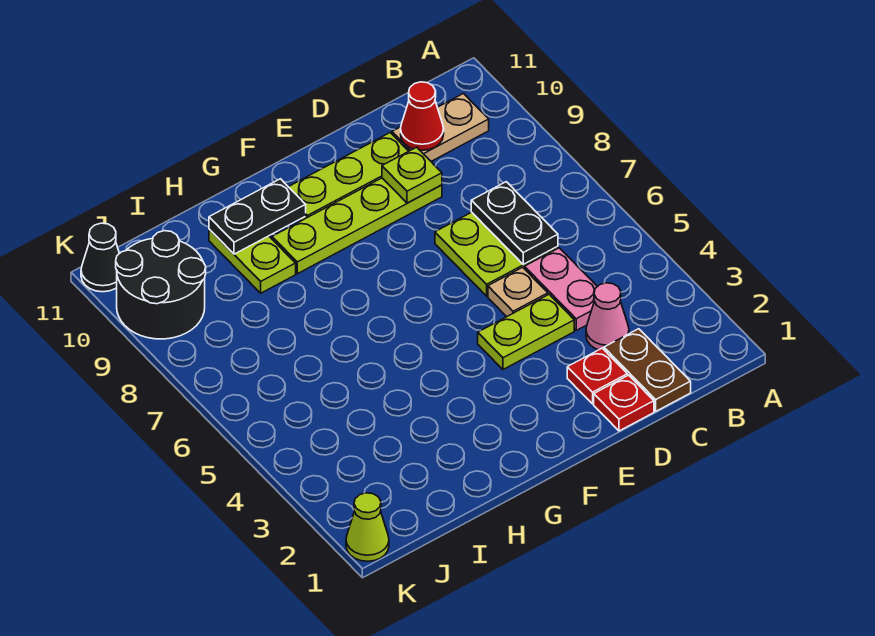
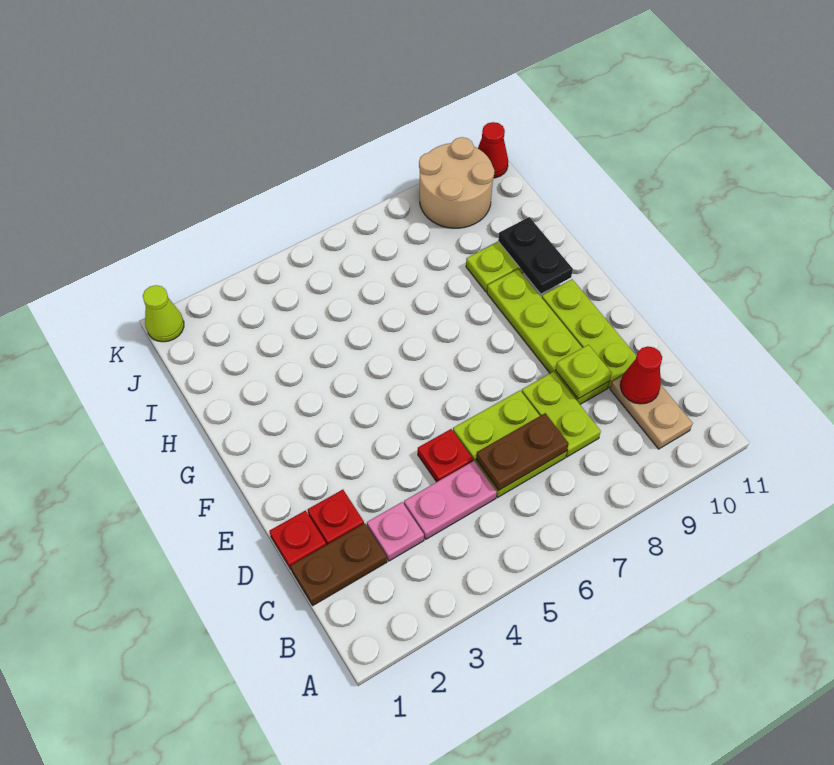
pink cone C3 level 1 -> pink plate C3 level 1
black plate C6:C7 level 2 -> brown plate C6:C7 level 2
lime plate D4:E4 level 1 -> lime plate C8:D8 level 1
tan plate D5 level 1 -> red plate D5 level 1
black round brick J9:K10 level 1 -> tan round brick J9:K10 level 1
black cone K11 level 1 -> red cone K11 level 1

